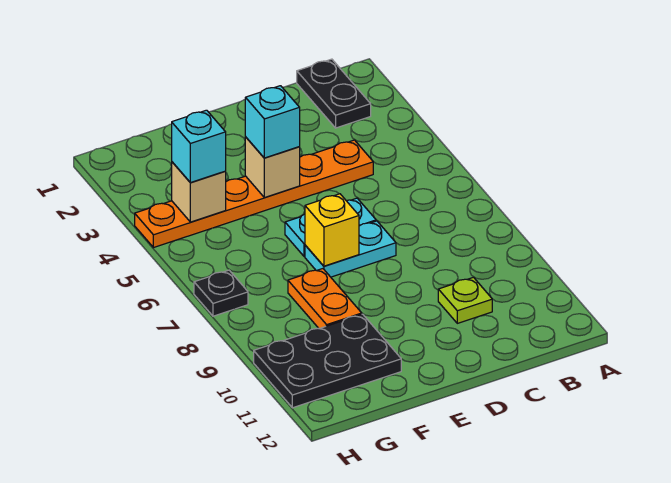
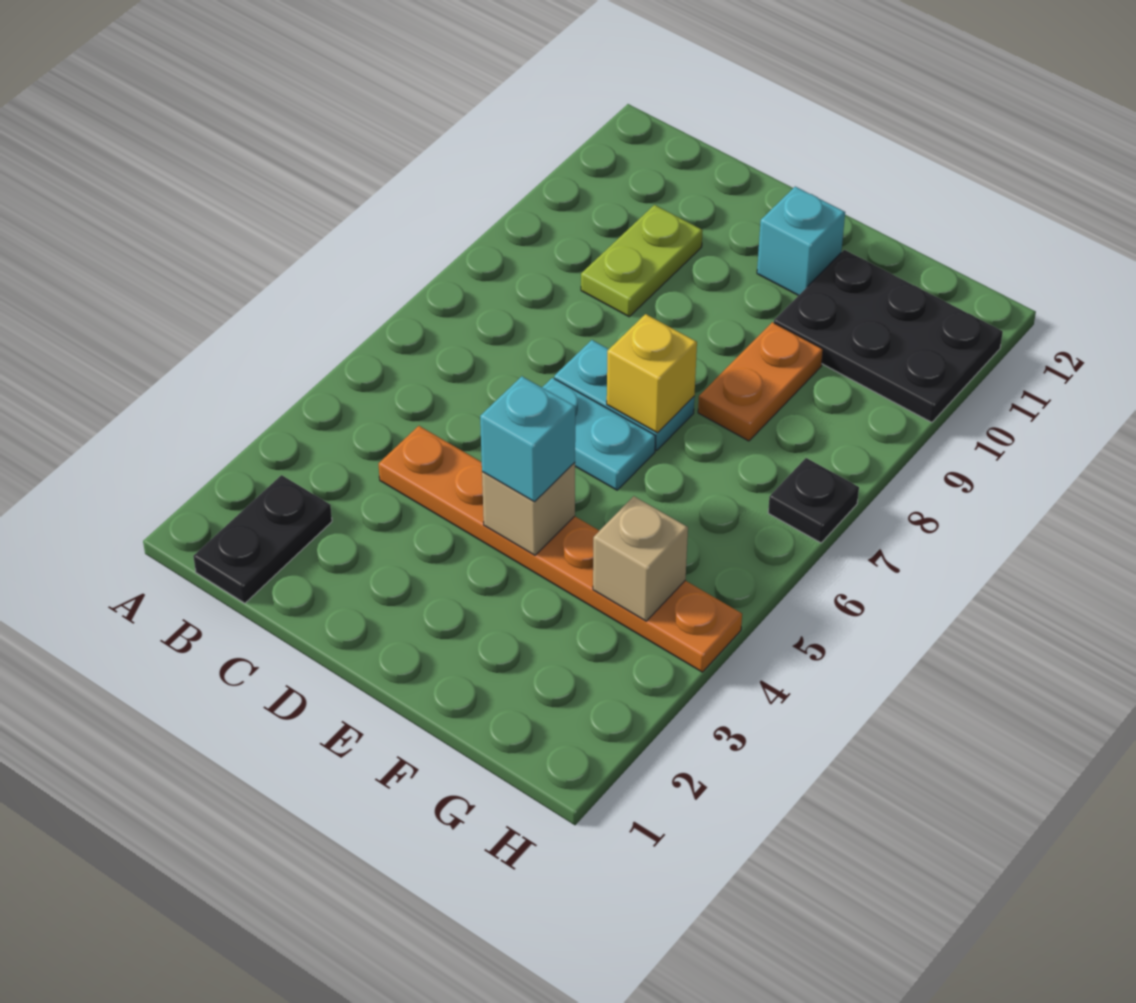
lime plate C10 level 1 -> lime plate C9:C10 level 1
cyan brick G4 level 3 -> cyan brick E11 level 1

